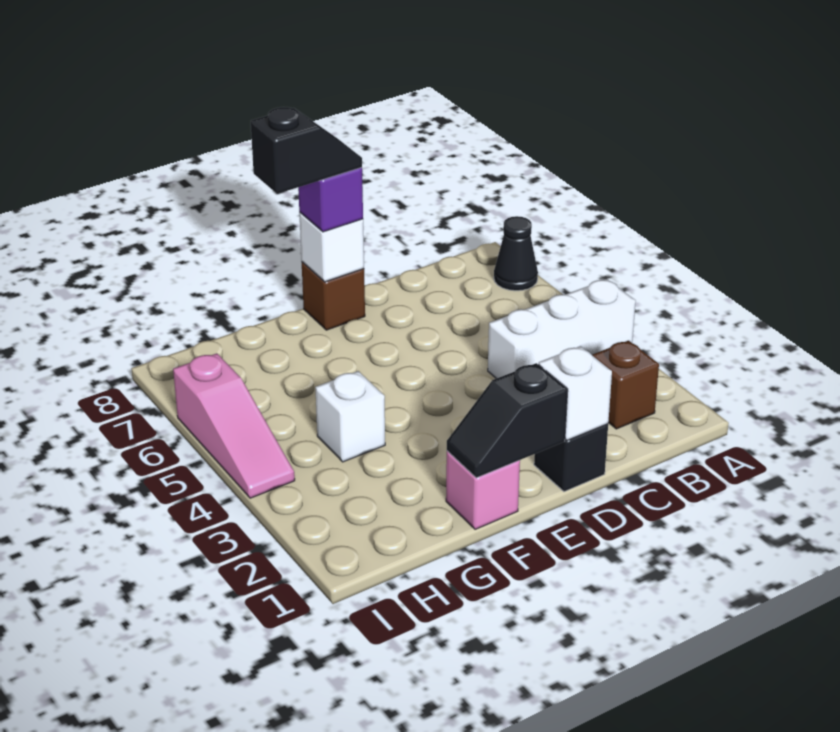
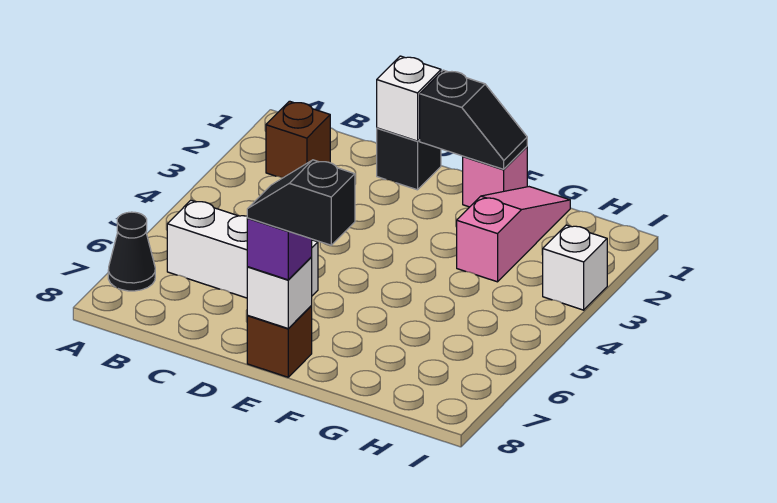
white brick A4:C4 level 1 -> white brick B6:D6 level 1
white brick G4 level 1 -> white brick I3 level 1
pink slope I4:I6 level 1 top 6 -> pink slope G1:G3 level 1 top 3

